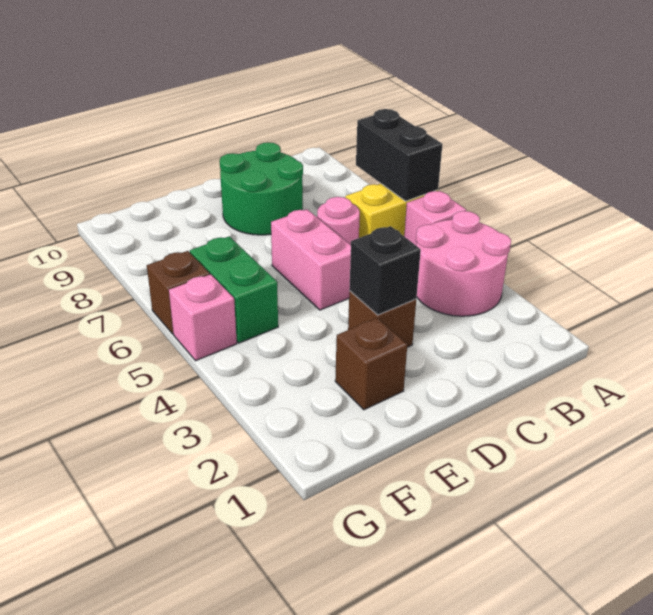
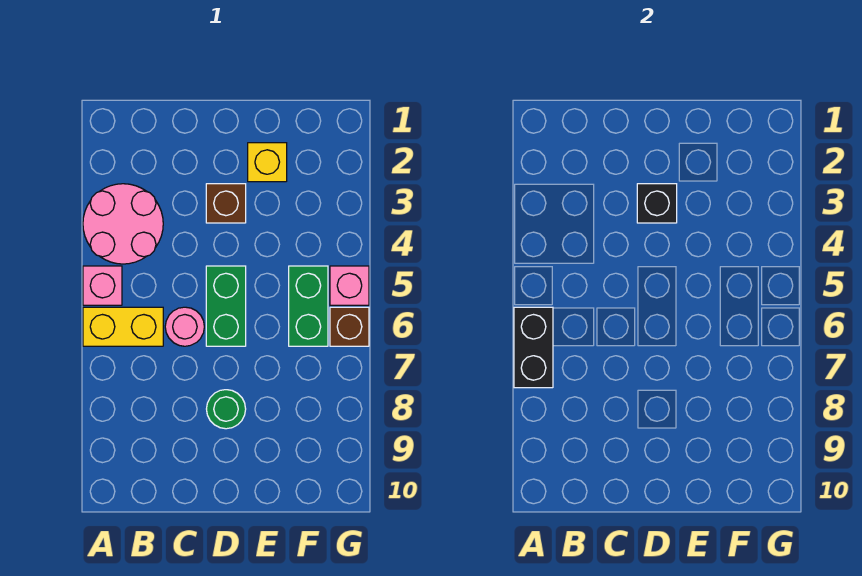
green round brick C8:D9 level 1 -> green round brick D8 level 1
pink brick D5:D6 level 1 -> green brick D5:D6 level 1
brown brick E2 level 1 -> yellow brick E2 level 1

